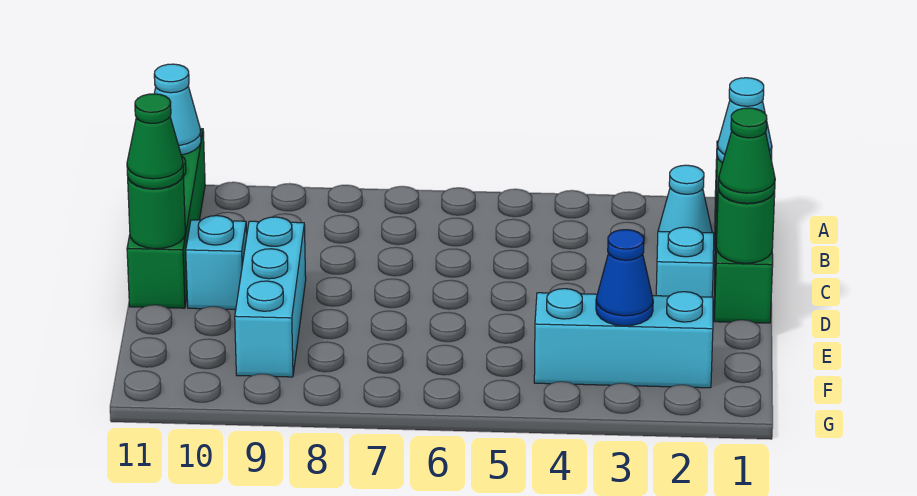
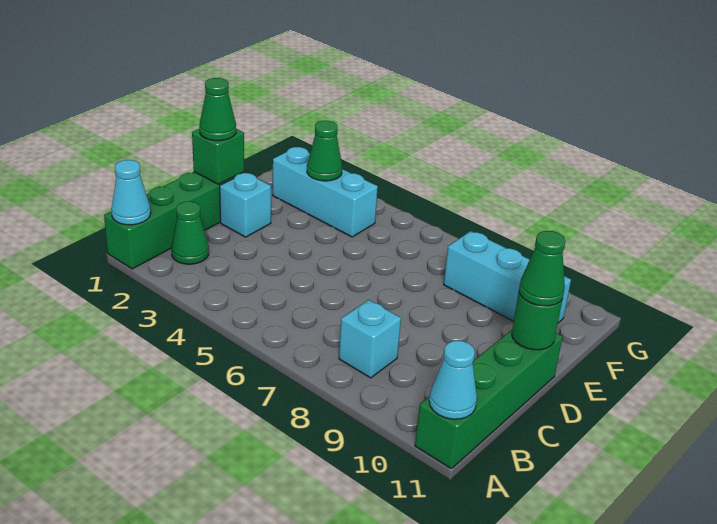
cyan cone B2 level 1 -> green cone B2 level 1
green round brick D1 level 2 -> green brick D1 level 2
cyan brick D9:F9 level 1 -> cyan brick F8:F10 level 1
cyan brick D10 level 1 -> cyan brick B8 level 1
blue cone F3 level 2 -> green cone F3 level 2

